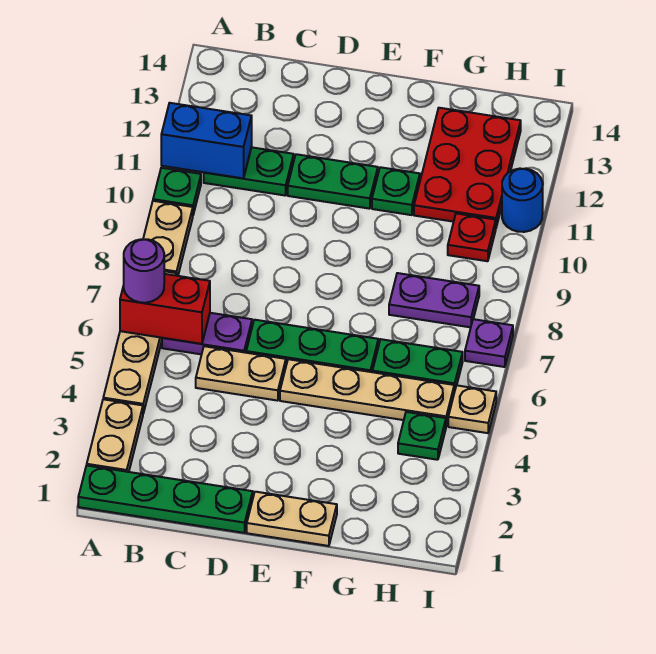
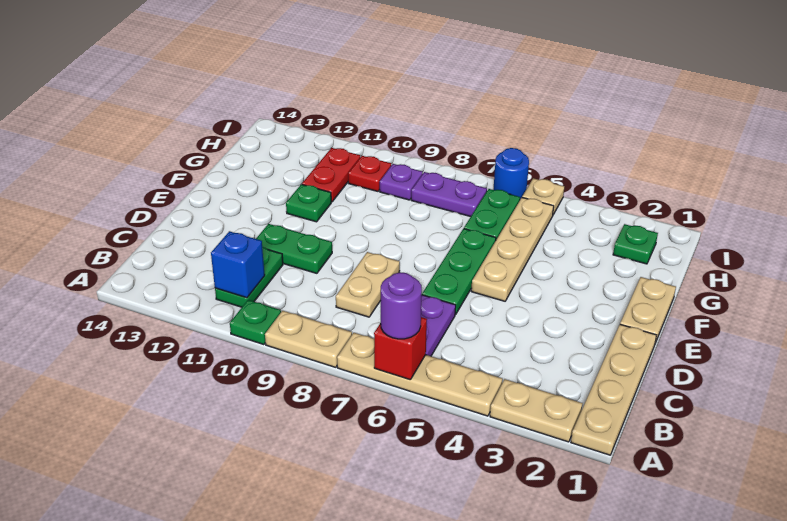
green plate A1:D1 level 1 -> tan plate A1:D1 level 1
red brick A6:B6 level 2 -> red brick A6 level 2
blue brick A11:B11 level 2 -> blue brick B11 level 2
tan plate C5:D5 level 1 -> tan plate C8:D8 level 1
green plate D11:E11 level 1 -> green plate D10:D11 level 1
purple plate G8:H8 level 1 -> purple plate H7:H8 level 1
red plate G11:H13 level 1 -> red plate G11:H11 level 1
green plate H4 level 1 -> green plate H2 level 1
purple plate I7 level 1 -> purple plate H9 level 1
blue round brick I11 level 1 -> blue round brick I6 level 1

